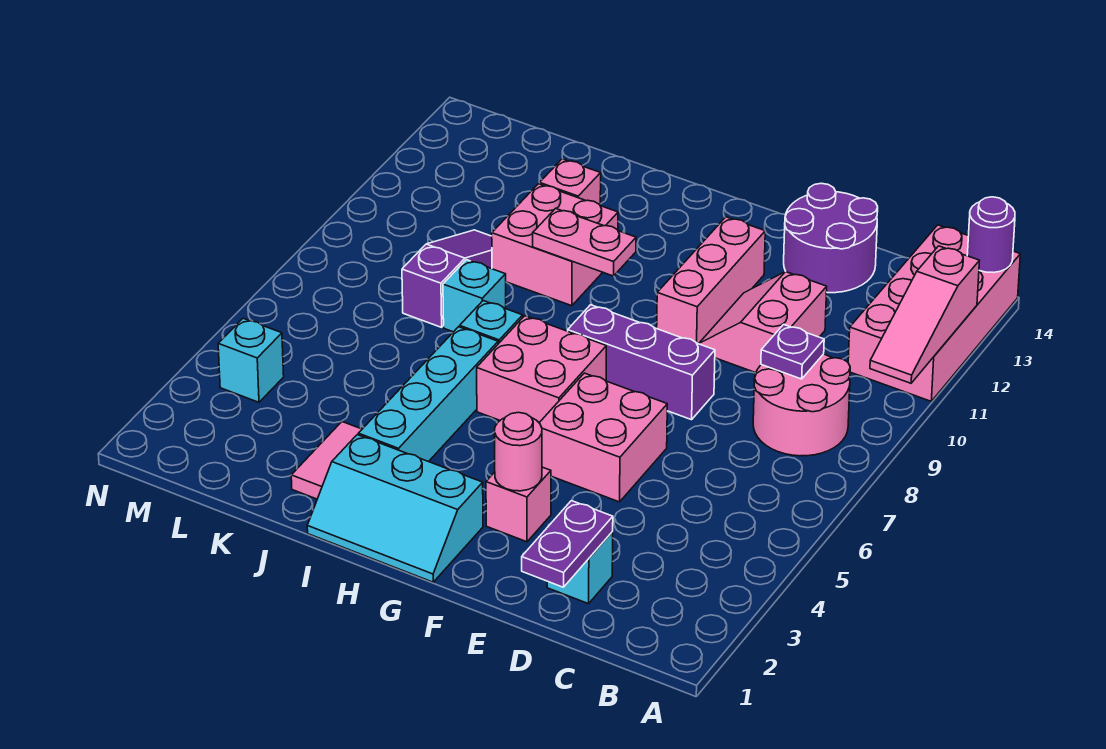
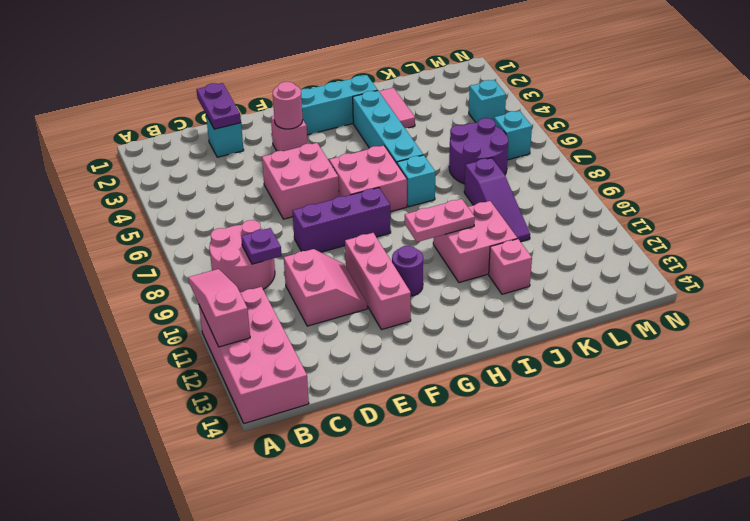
purple round brick A14 level 2 -> purple round brick G11 level 1
purple round brick D13:E14 level 1 -> purple round brick K6:L7 level 1
cyan brick J8 level 1 -> cyan brick M6 level 1

